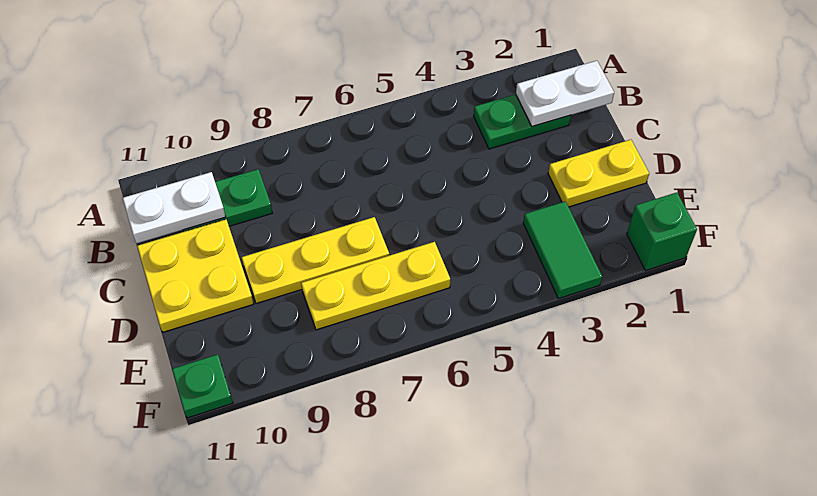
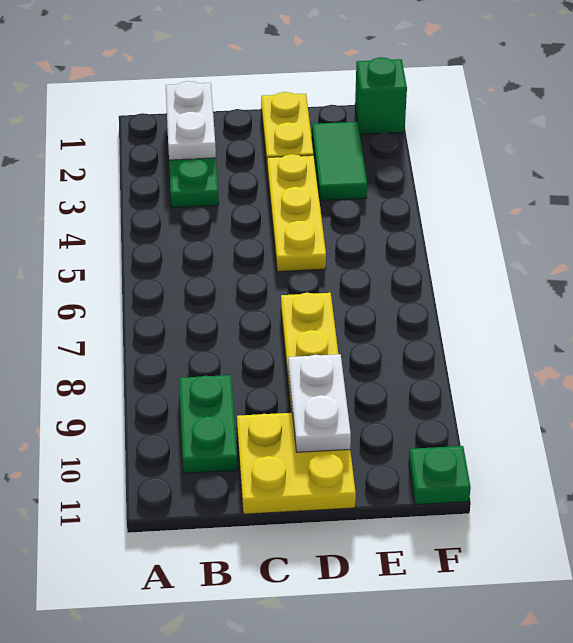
white plate B10:B11 level 2 -> white plate D9:D10 level 2
green tile E3:F3 level 1 -> green tile E2:E3 level 1
yellow plate E6:E8 level 1 -> yellow plate D3:D5 level 1

